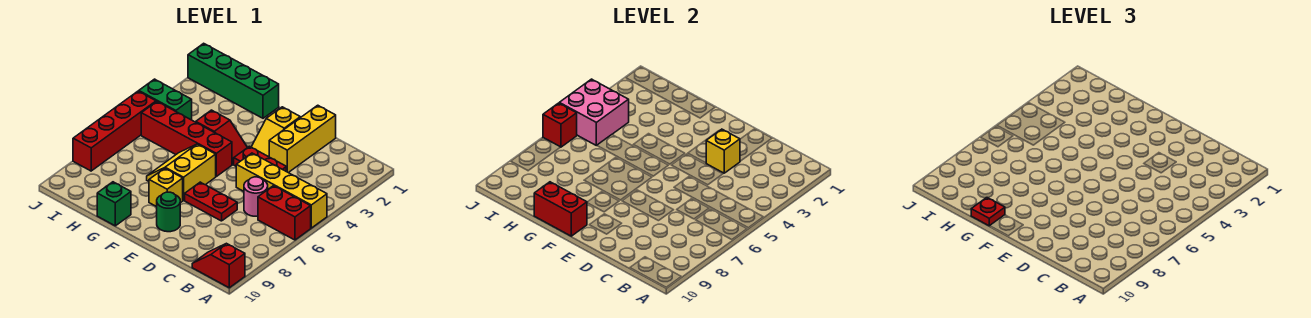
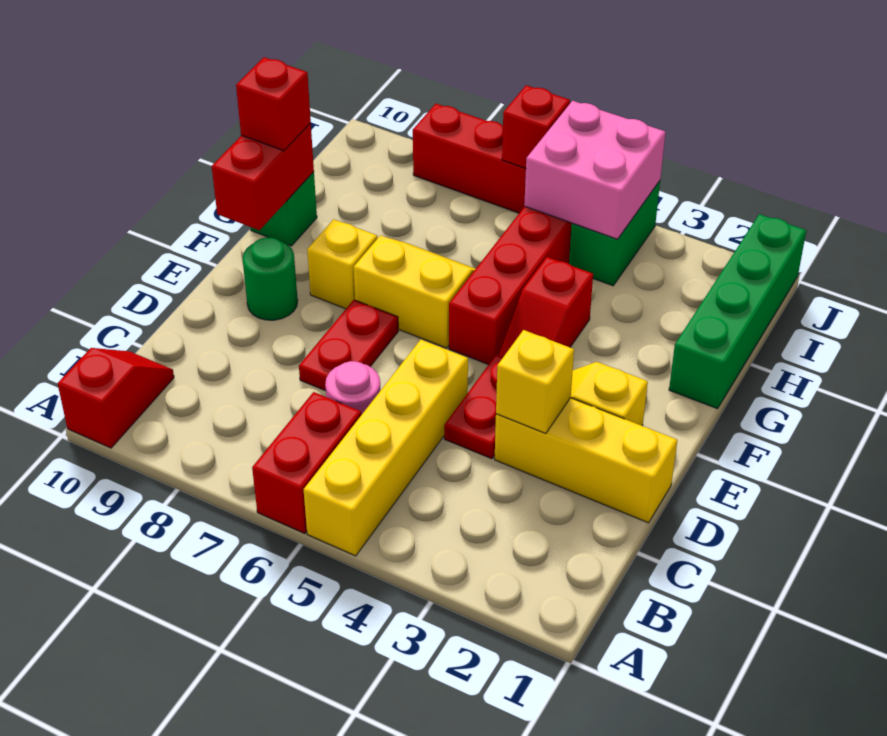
red plate G10 level 3 -> red brick G10 level 3

